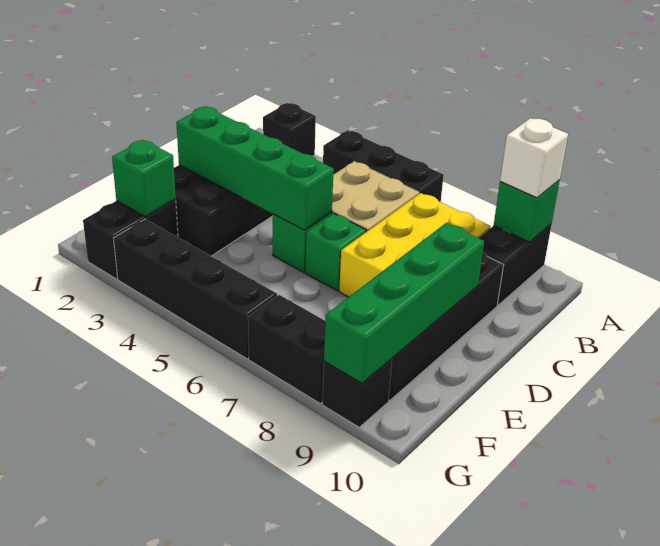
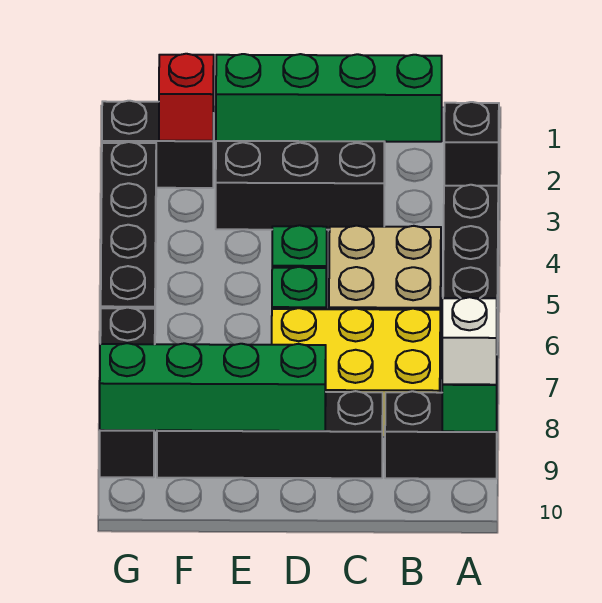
green brick D2:D5 level 2 -> green brick B2:E2 level 2
green brick F2 level 2 -> red brick F2 level 2

